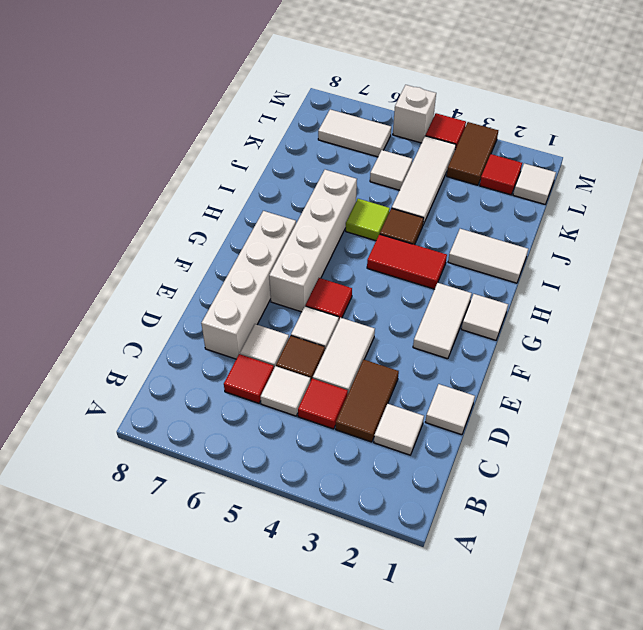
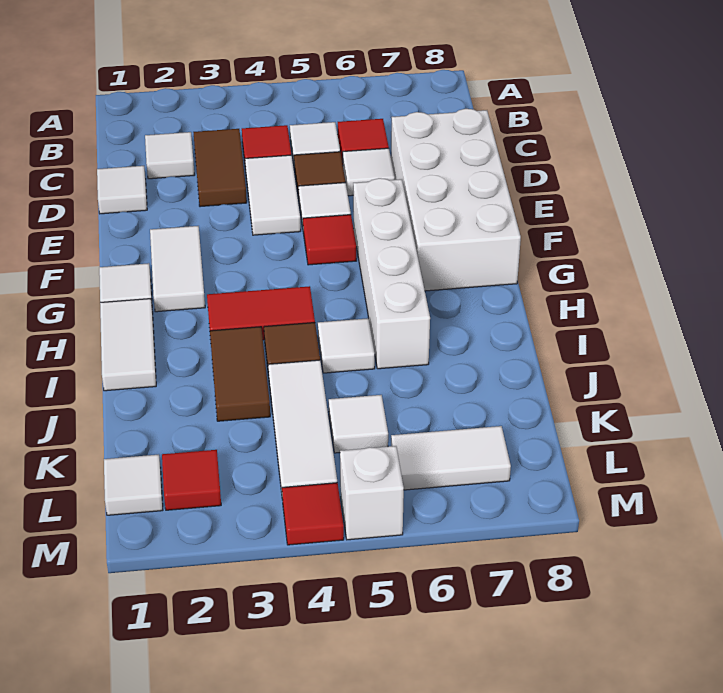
white brick D7:G7 level 1 -> white brick D7:G8 level 1
white tile I1:I2 level 1 -> white tile H1:I1 level 1
lime tile I5 level 1 -> white tile I5 level 1
brown tile L3:M3 level 1 -> brown tile I3:J3 level 1

